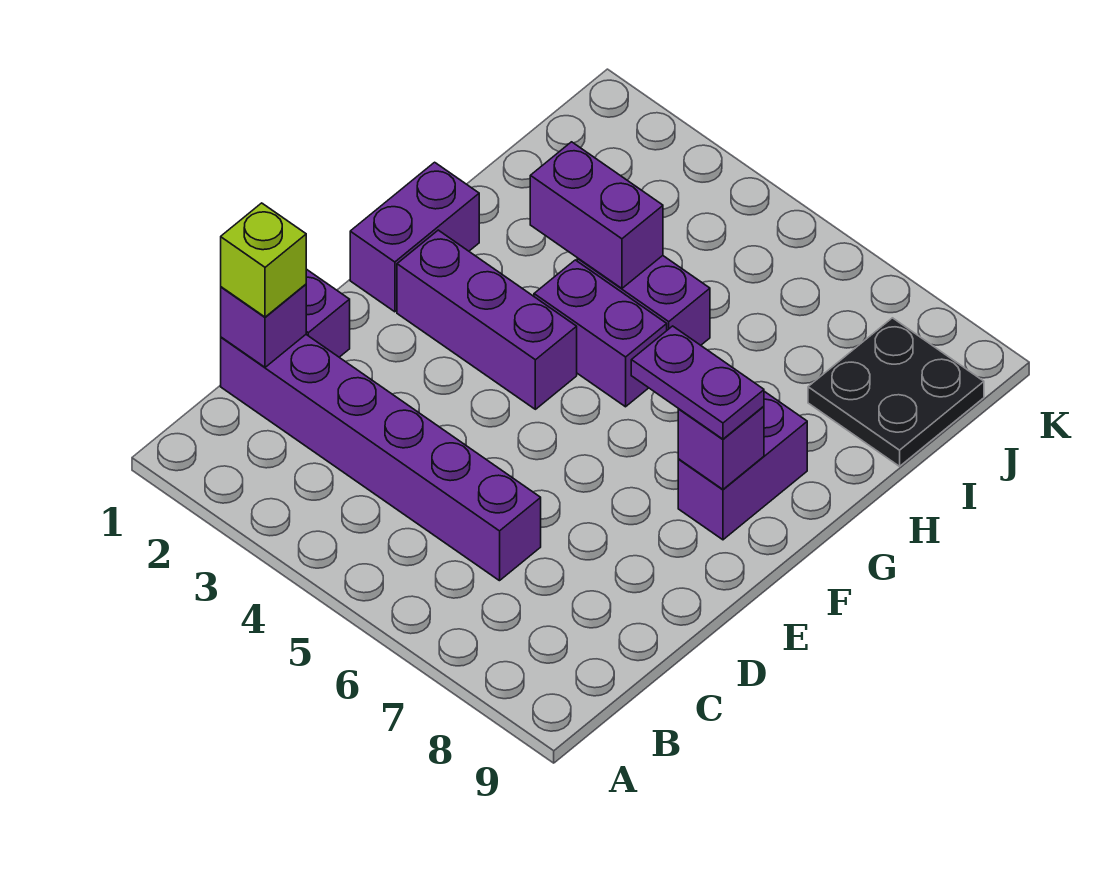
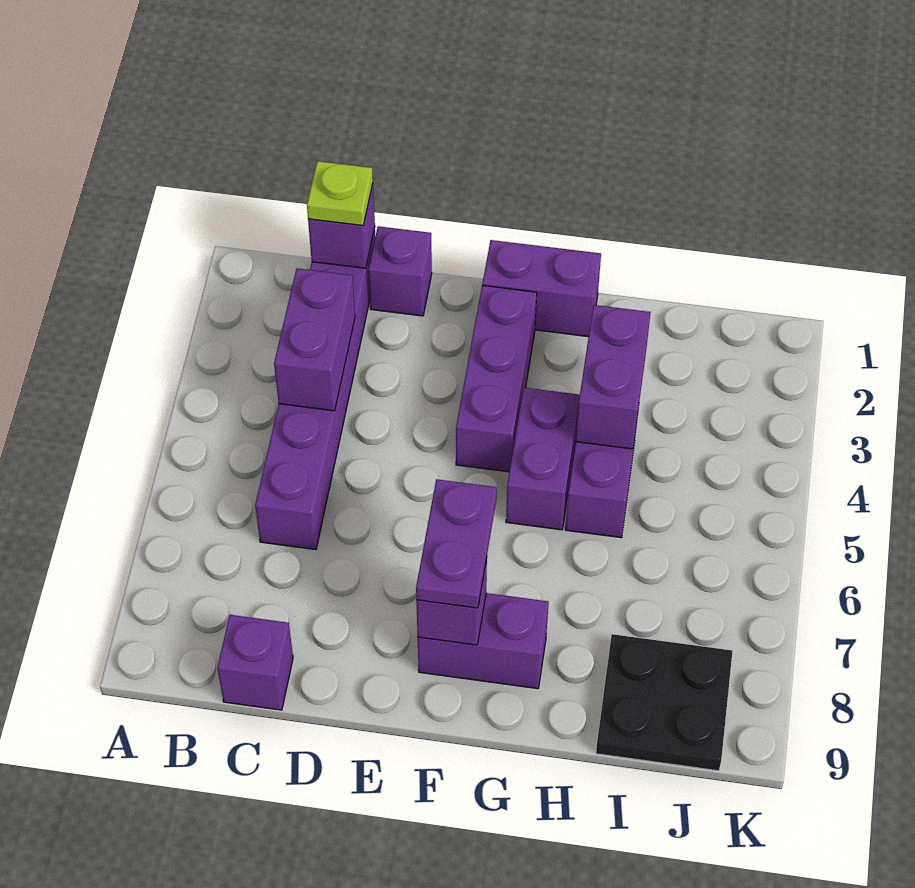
lime brick C1 level 3 -> lime plate C1 level 3
none -> purple brick C3:C4 level 2
none -> purple brick C9 level 1

